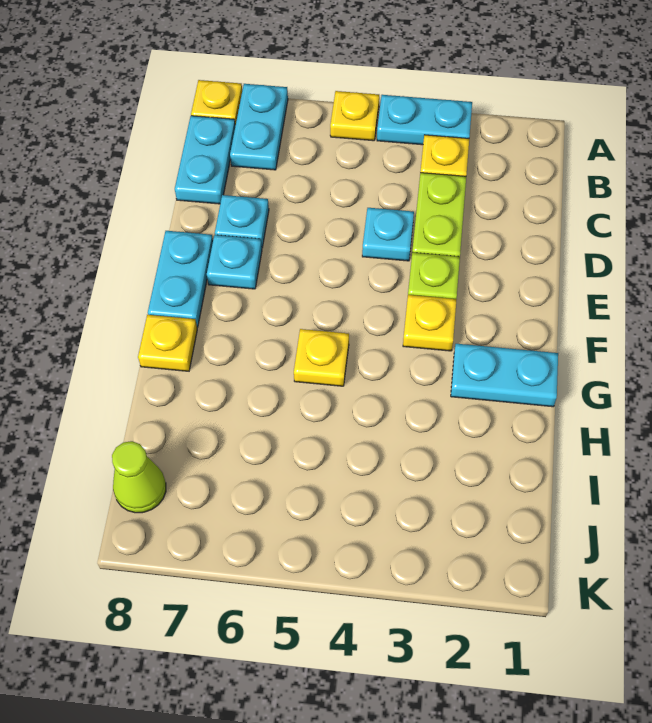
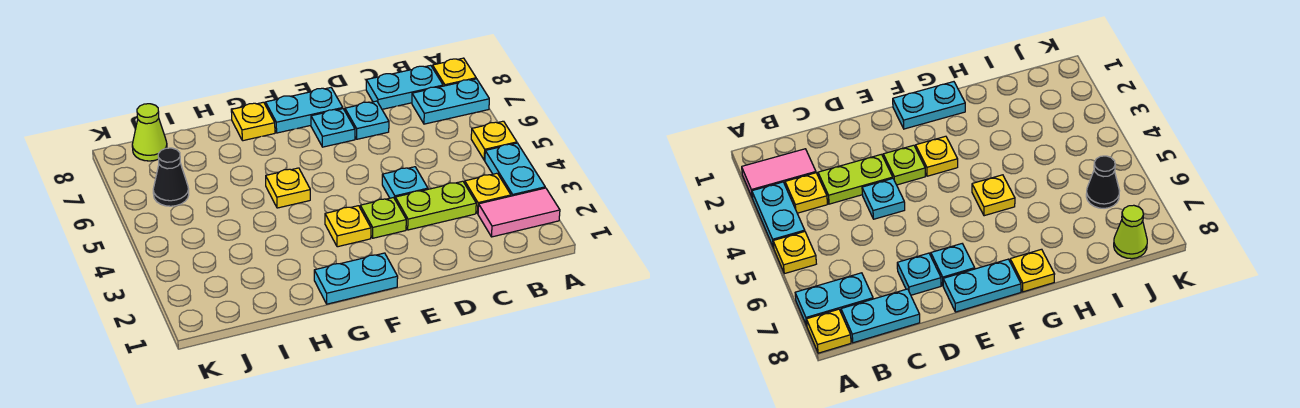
none -> pink tile A2:B2 level 1
cyan plate G1:G2 level 1 -> cyan plate F1:G1 level 1
none -> black cone J6 level 1

